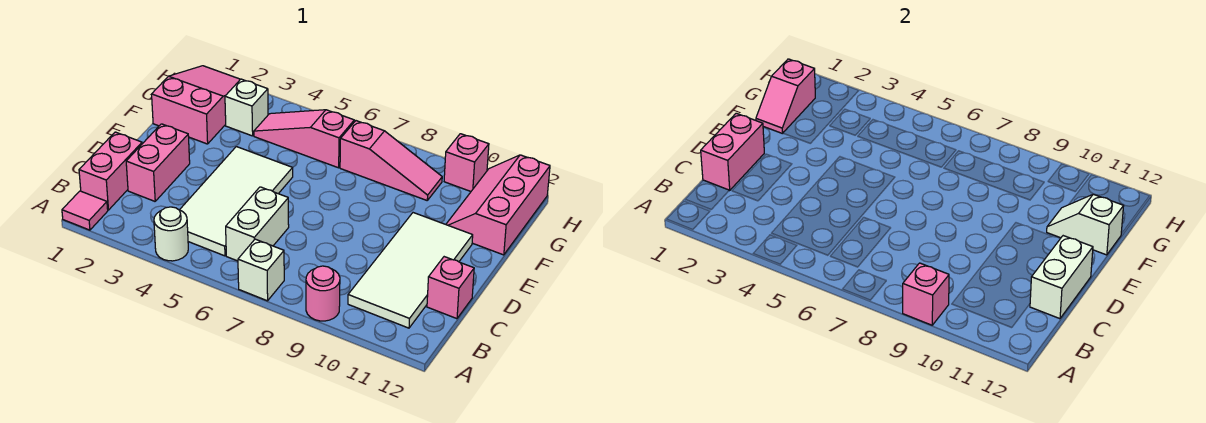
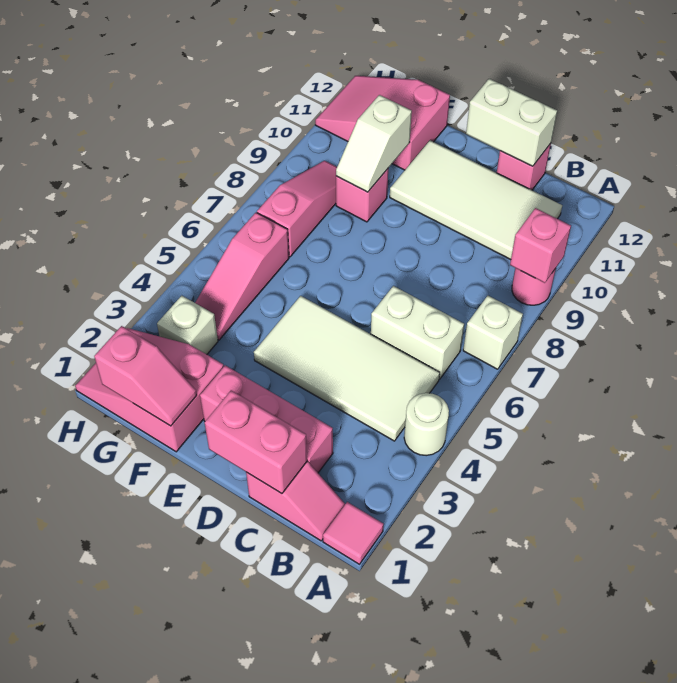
pink brick B1:C1 level 1 -> pink slope B1:C1 level 1 top C
pink brick C2:D2 level 1 -> pink brick C2:E2 level 1
pink slope F11:H12 level 1 top 12 -> pink slope F11:H12 level 1 top F
white slope F11:F12 level 2 top 12 -> white slope F9:F10 level 2 top 10
pink brick H10 level 1 -> pink brick F9 level 1

